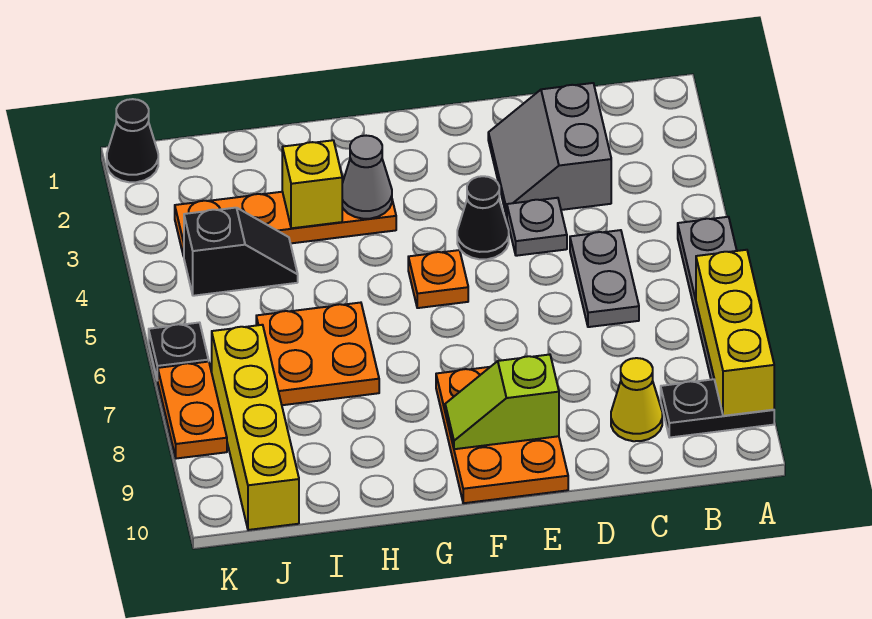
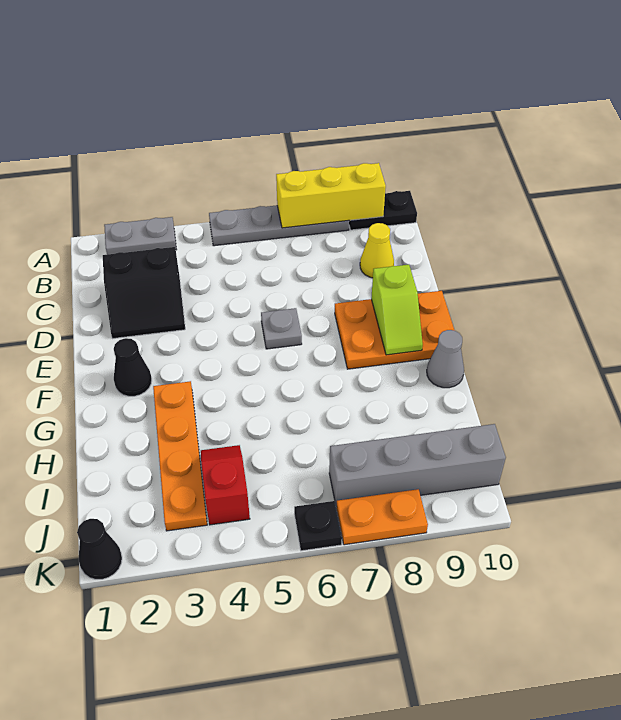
black plate A9:B9 level 1 -> black plate A9:A10 level 1
grey slope C2:D3 level 1 top C -> black slope C2:D3 level 1 top C
grey plate C5:C6 level 1 -> grey plate A2:A3 level 1
grey plate D4 level 1 -> grey plate E6 level 1
black cone E4 level 1 -> black cone F2 level 1
orange plate F5 level 1 -> none
grey cone G3 level 2 -> grey cone G10 level 1
yellow brick H3 level 2 -> none
orange plate H6:I7 level 1 -> none
black slope I4:J4 level 1 top J -> red slope I4:J4 level 1 top J
yellow brick J7:J10 level 1 -> grey brick J7:J10 level 1

